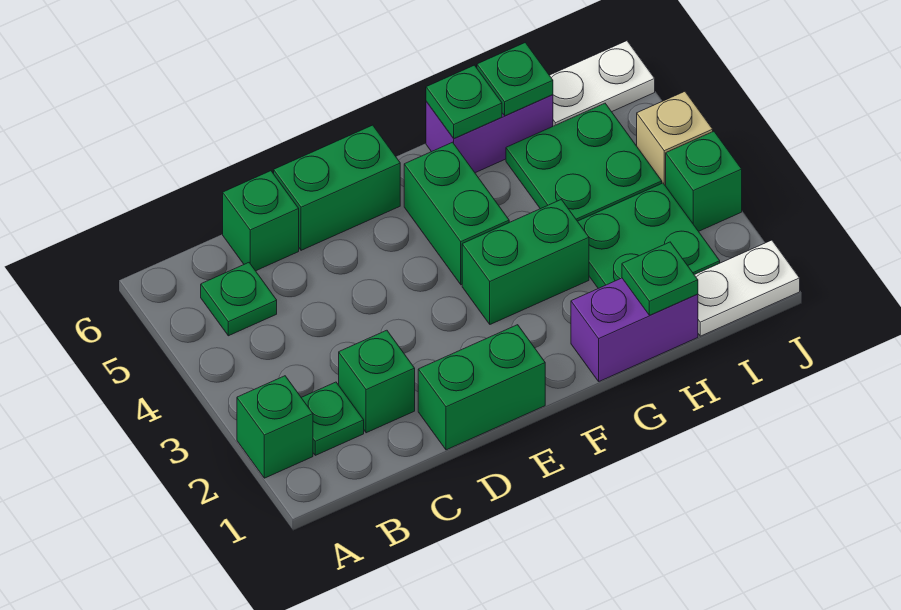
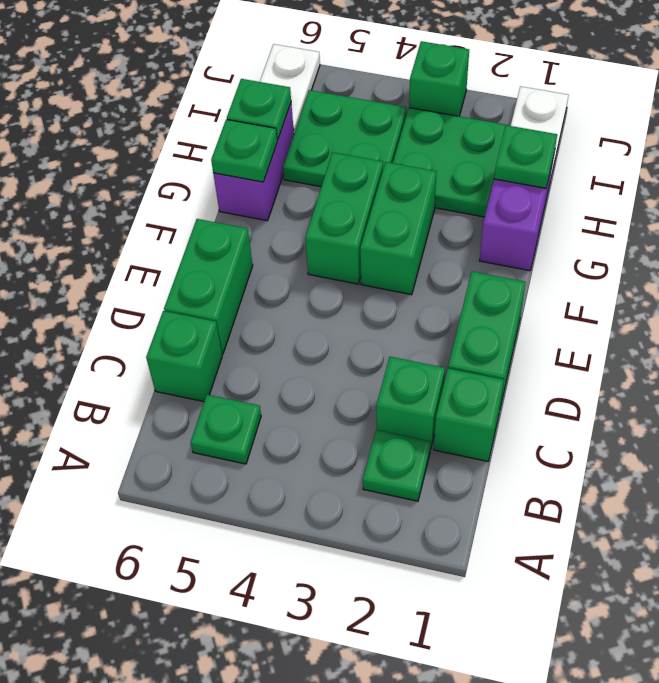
green brick A2 level 1 -> green brick C1 level 1
green brick F4:F5 level 1 -> green brick F4:G4 level 1
tan brick J4 level 1 -> none

